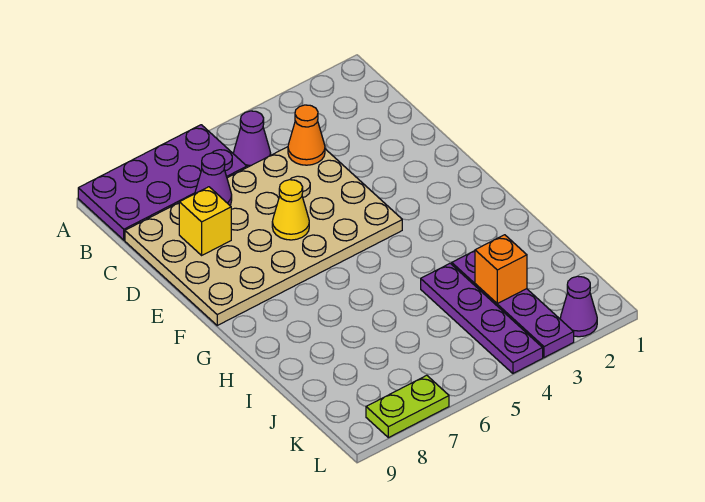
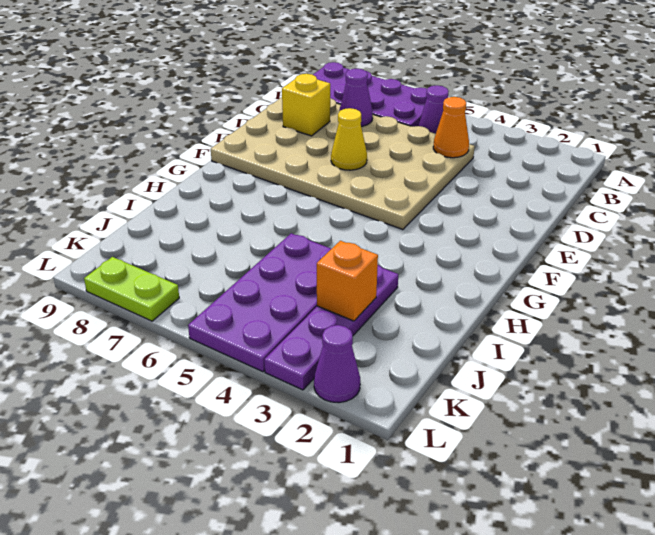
purple plate I4:L4 level 1 -> purple plate I4:L5 level 1

